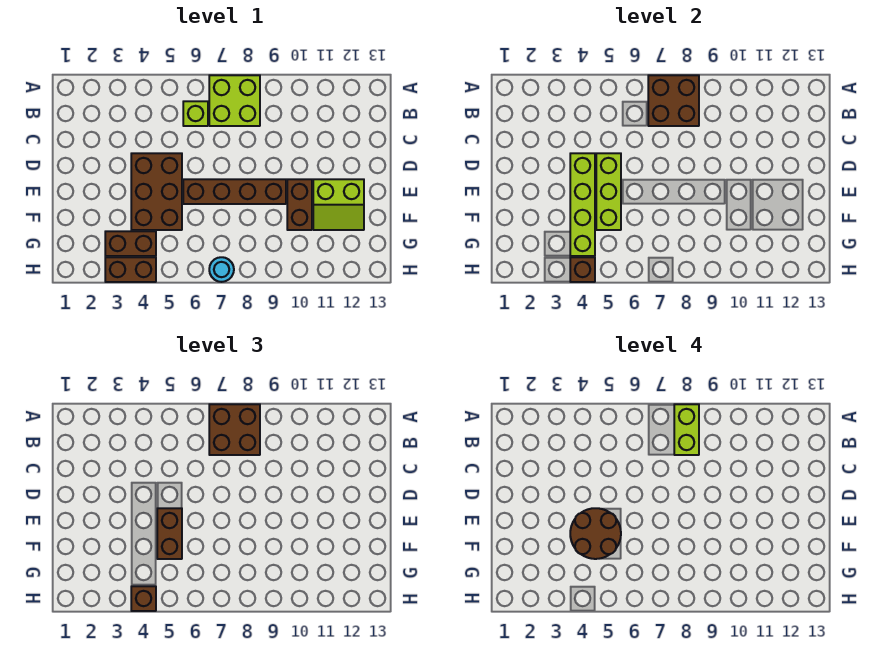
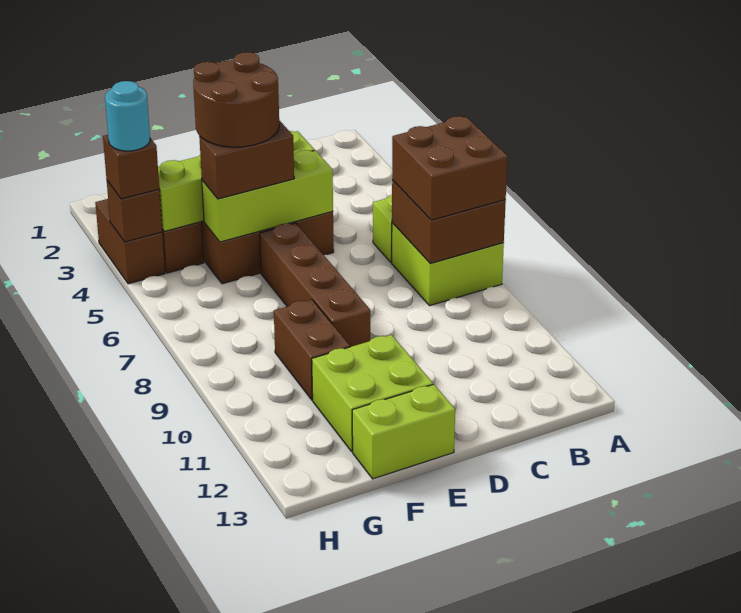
lime brick A8:B8 level 4 -> lime brick E13:F13 level 1
brown brick E10:F10 level 1 -> brown brick F9:F10 level 1
lime slope E11:F12 level 1 top E -> lime brick E11:F12 level 1
cyan round brick H7 level 1 -> cyan round brick H4 level 4

